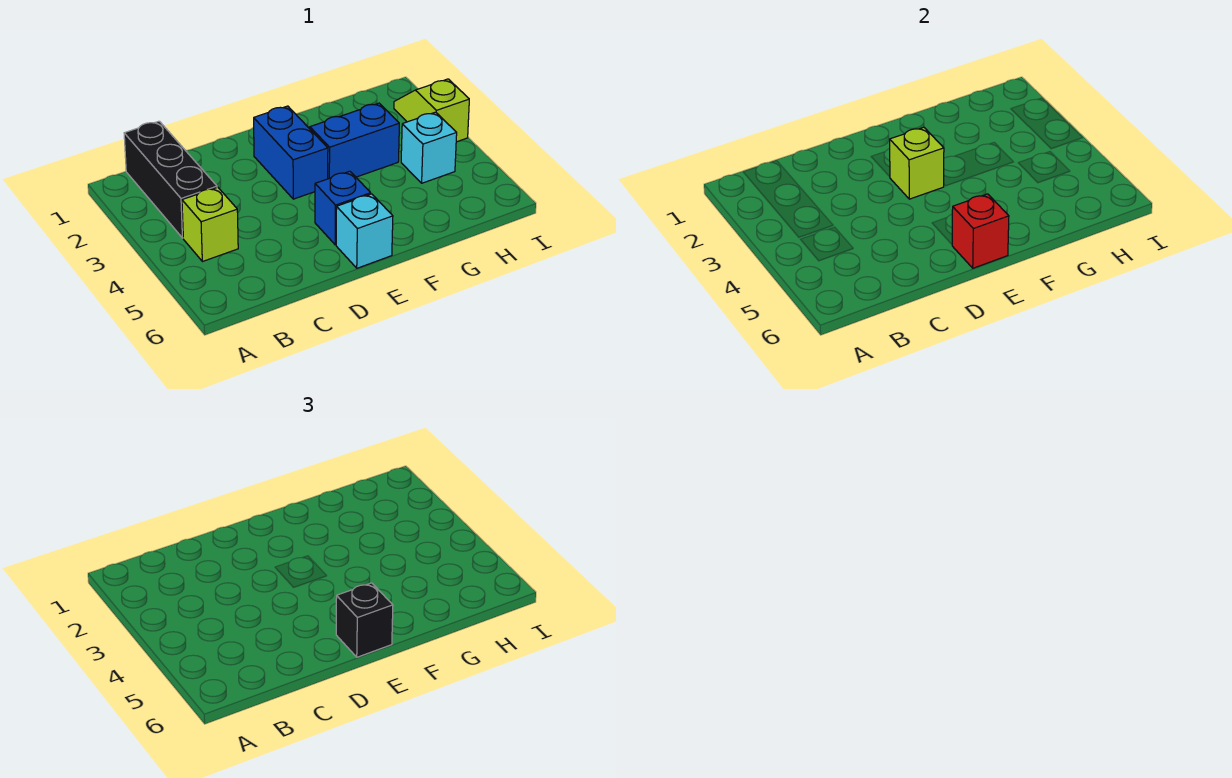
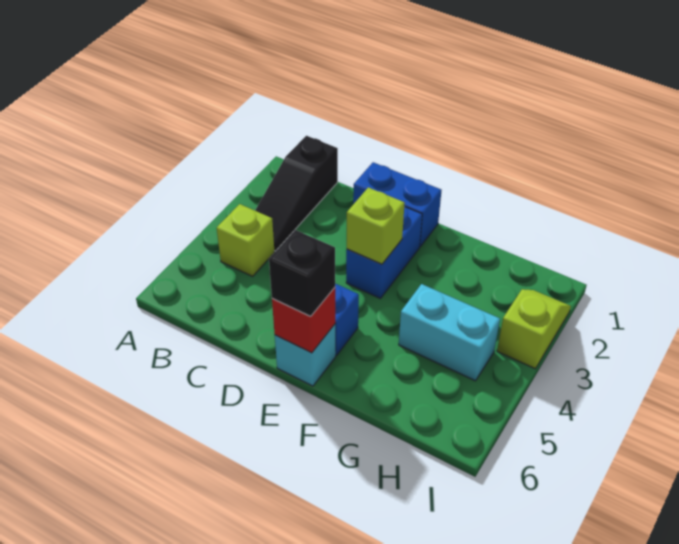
black brick B1:B3 level 1 -> black slope B1:B3 level 1 top 1
blue brick F3:G3 level 1 -> blue brick D1:E1 level 1
cyan brick H4 level 1 -> cyan brick G4:H4 level 1

